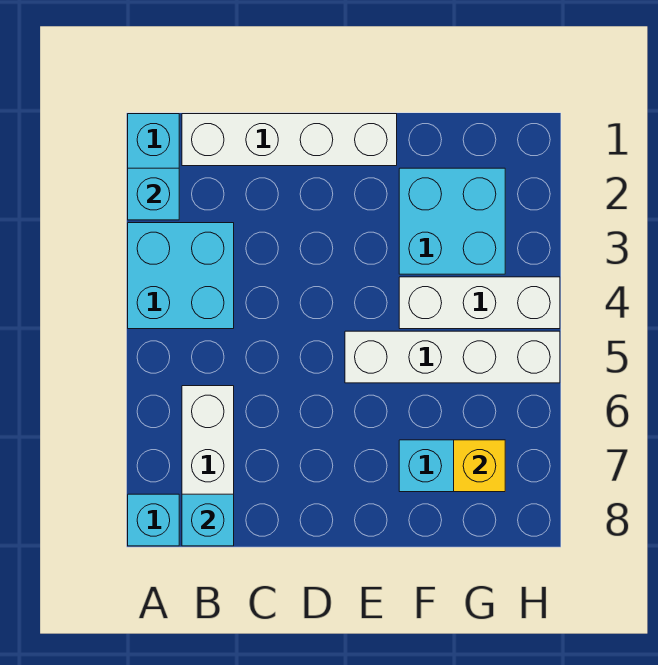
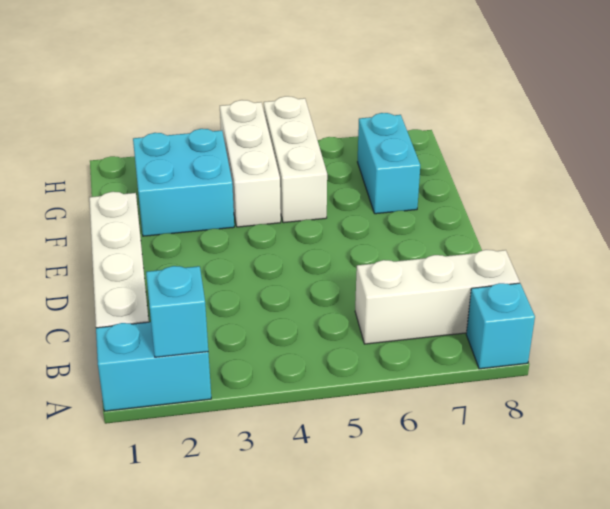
cyan brick A3:B4 level 1 -> none
cyan brick B8 level 2 -> none
white brick E5:H5 level 1 -> white brick F5:H5 level 1
yellow brick G7 level 2 -> none

